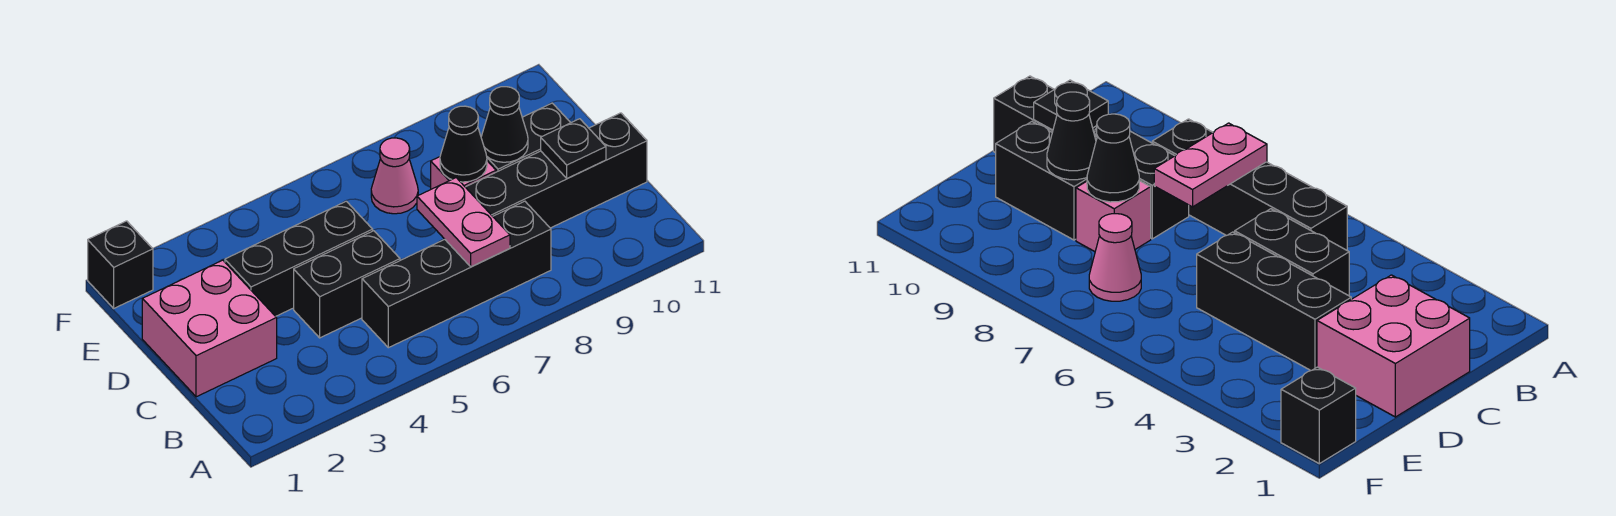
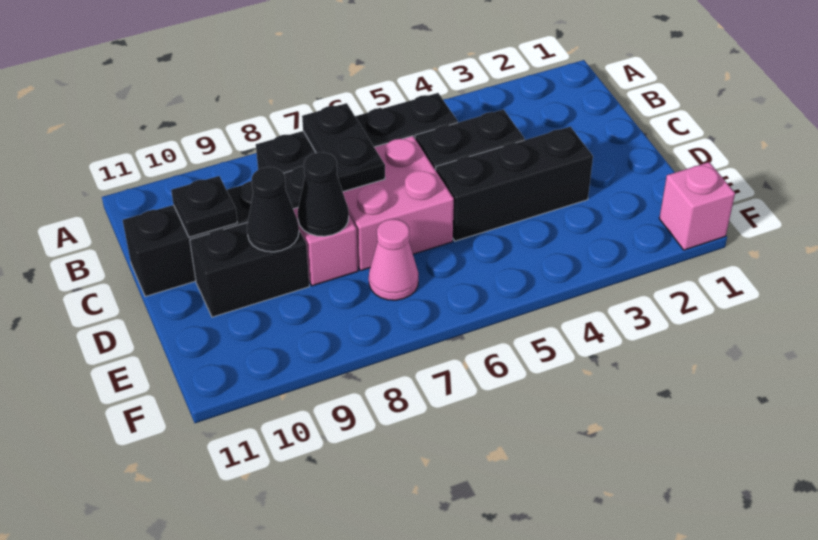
pink plate B7:C7 level 2 -> black plate B7:C7 level 2
pink brick C1:D2 level 1 -> pink brick C6:D7 level 1
black brick F1 level 1 -> pink brick F1 level 1

